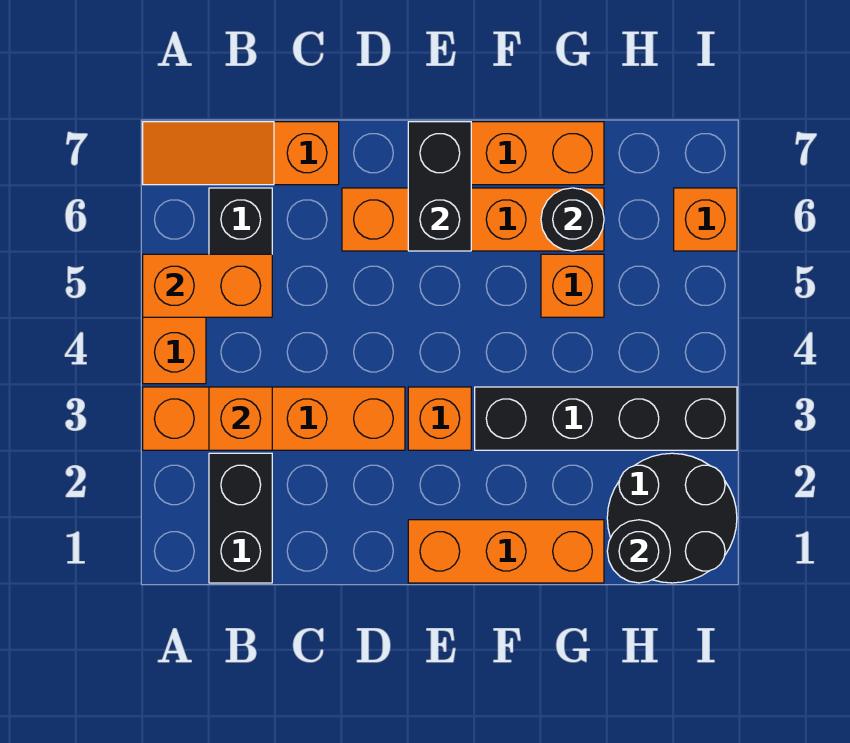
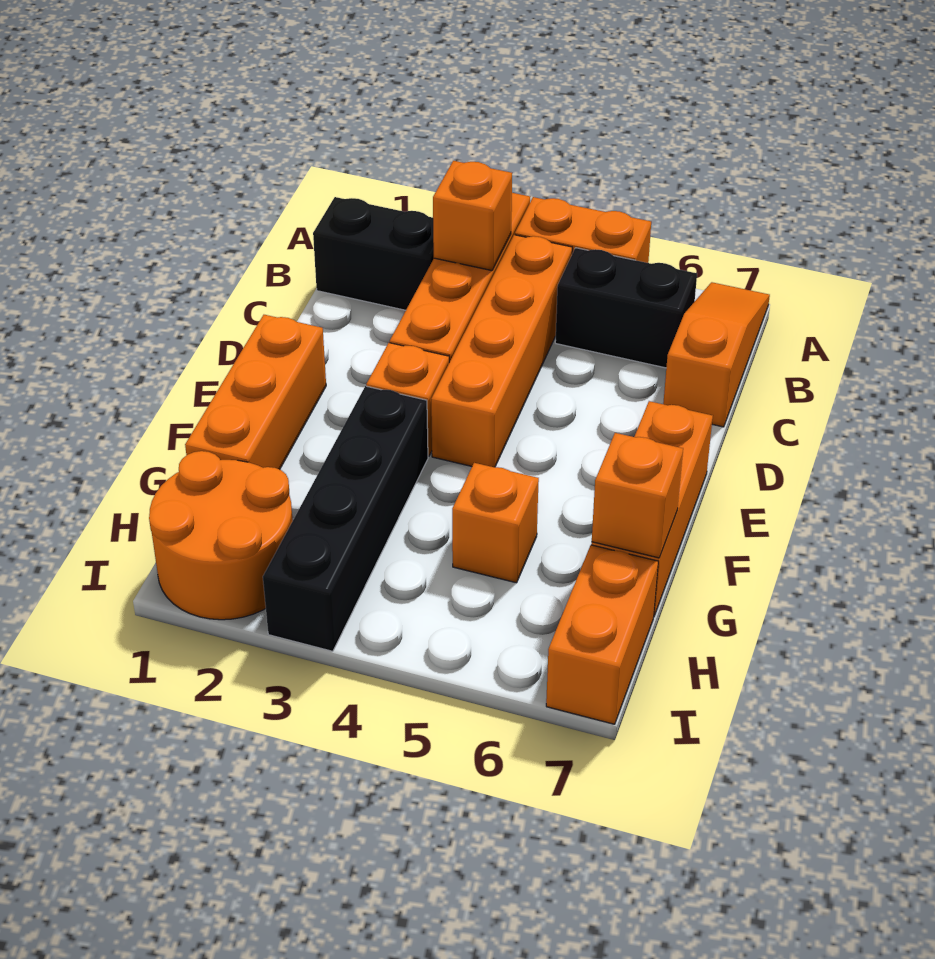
orange brick A5:B5 level 2 -> orange brick H7:I7 level 1
orange brick D6:G6 level 1 -> orange brick B4:E4 level 1
black brick E6:E7 level 2 -> none
black round brick G6 level 2 -> none
black round brick H1:I2 level 1 -> orange round brick H1:I2 level 1
black round brick H1 level 2 -> none
orange brick I6 level 1 -> orange brick G7 level 2

